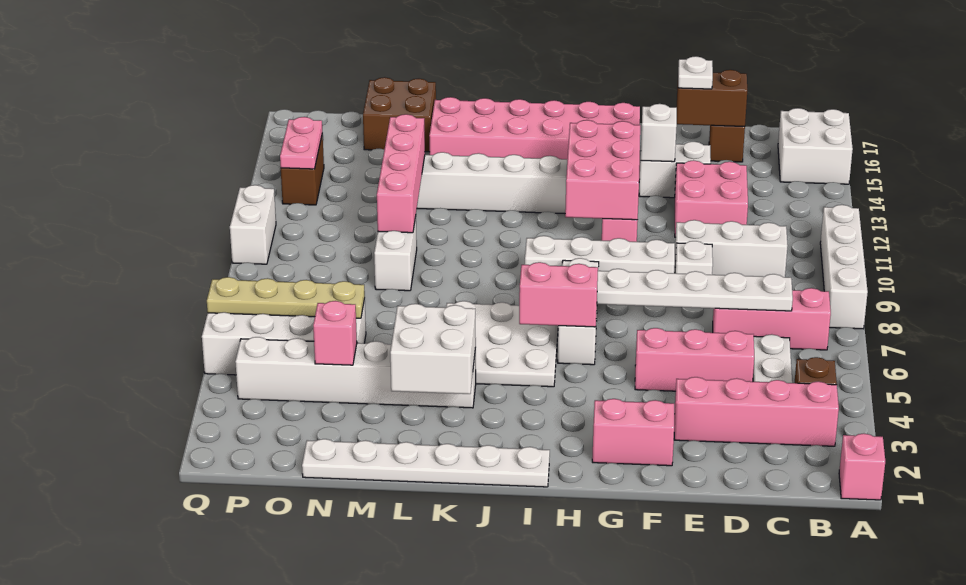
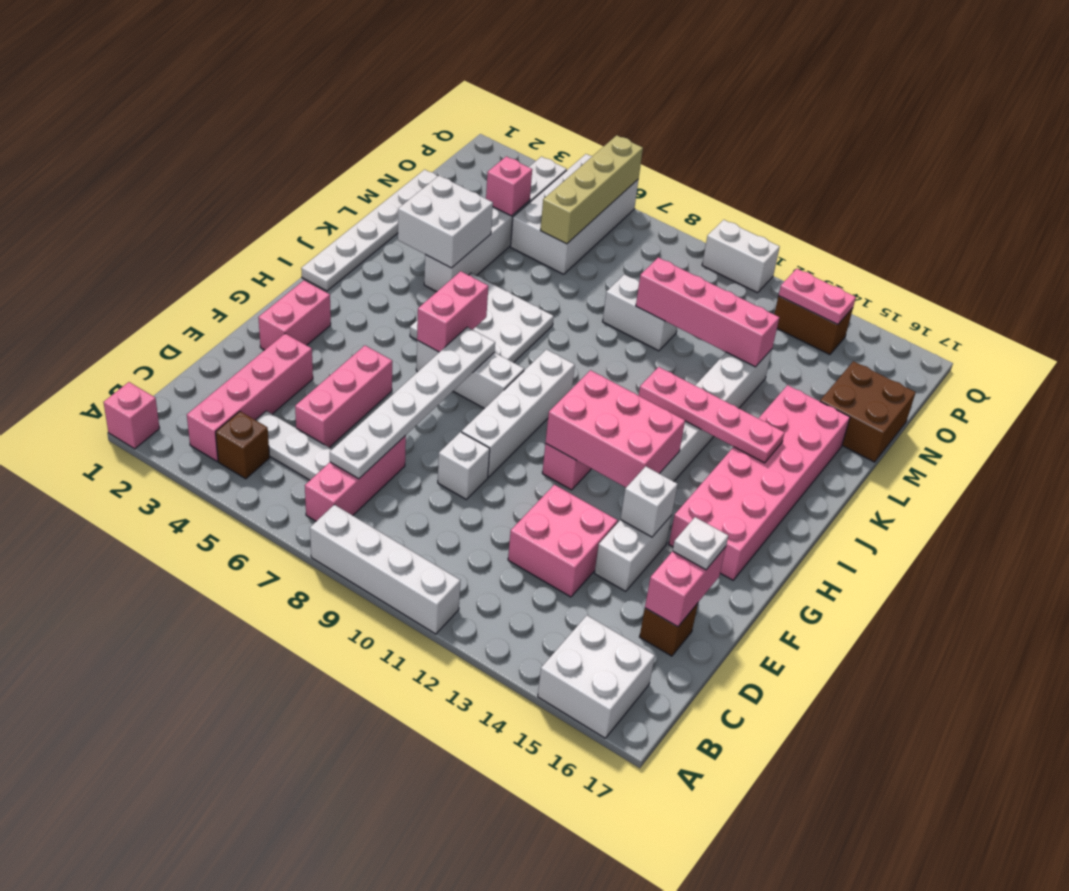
white brick C10:E10 level 1 -> none
brown brick D16:E16 level 2 -> pink brick D16:E16 level 2
none -> pink plate J12:J15 level 2
tan plate N6:Q6 level 2 -> tan brick N6:Q6 level 2

